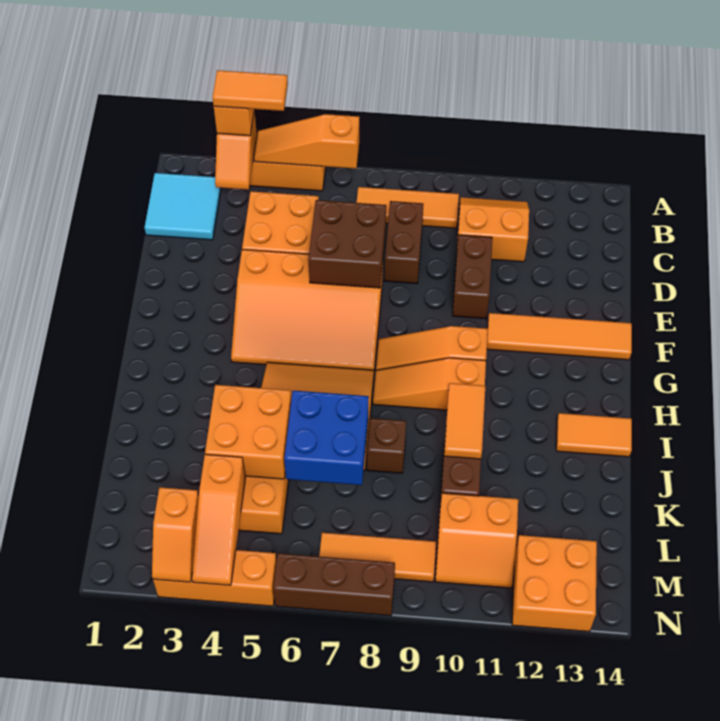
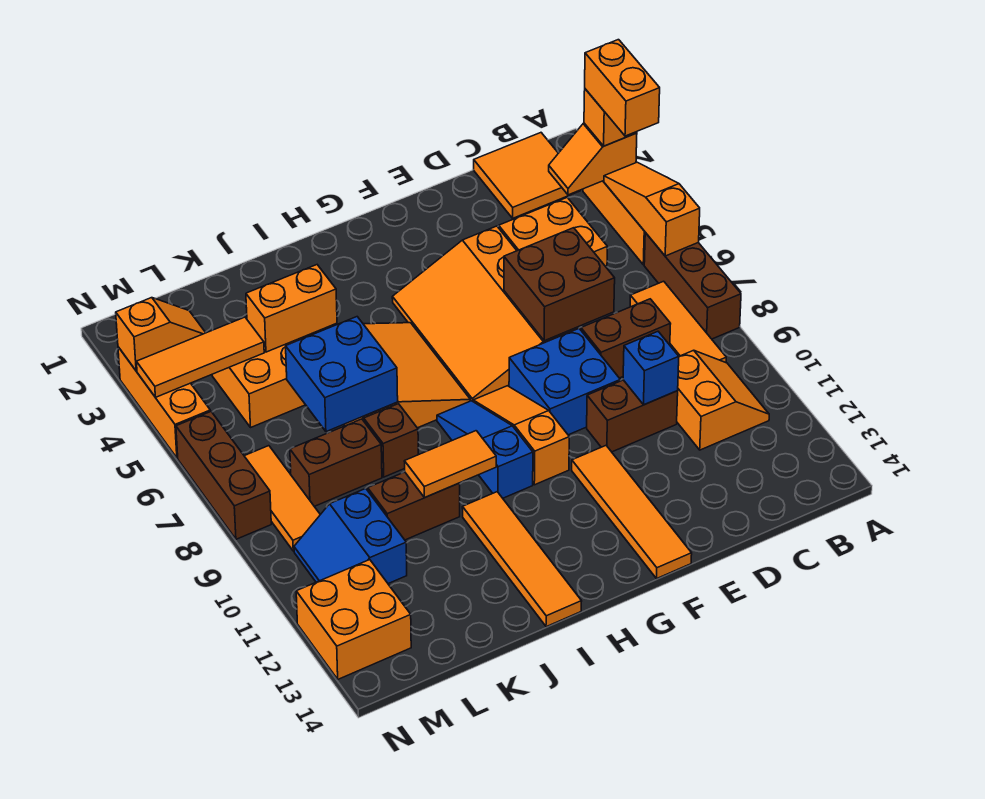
orange tile A3:A4 level 4 -> orange brick A3:A4 level 4
none -> brown brick A6:A8 level 1
cyan tile B1:C2 level 1 -> orange tile B1:C2 level 1
none -> blue brick D10 level 2
none -> blue brick E8:F9 level 1
orange slope H8:H10 level 1 top 10 -> blue slope H8:H10 level 1 top 10
orange tile I13:I14 level 1 -> orange tile I11:I14 level 1
orange brick J4:K5 level 2 -> orange brick J4:K4 level 2
none -> brown brick K8:L8 level 1
orange slope L4:N4 level 2 top L -> orange tile L4:N4 level 2
orange slope L10:M11 level 1 top L -> blue slope L10:M11 level 1 top L
orange slope M3:N3 level 2 top M -> orange slope M3:N3 level 2 top N

